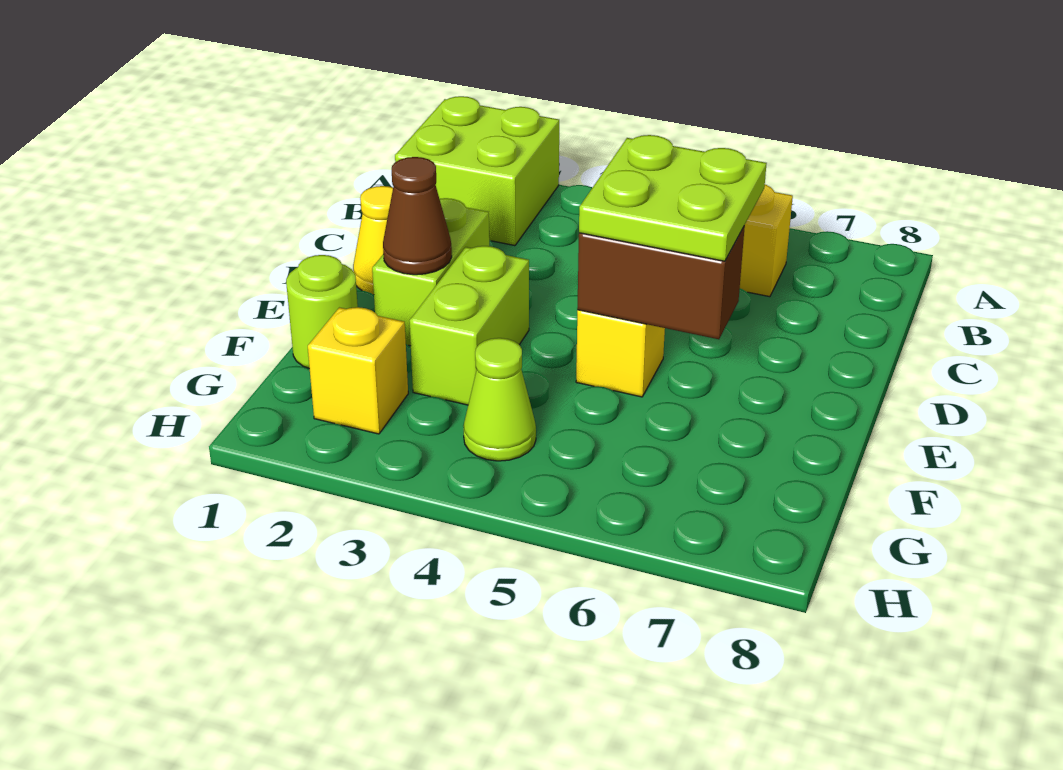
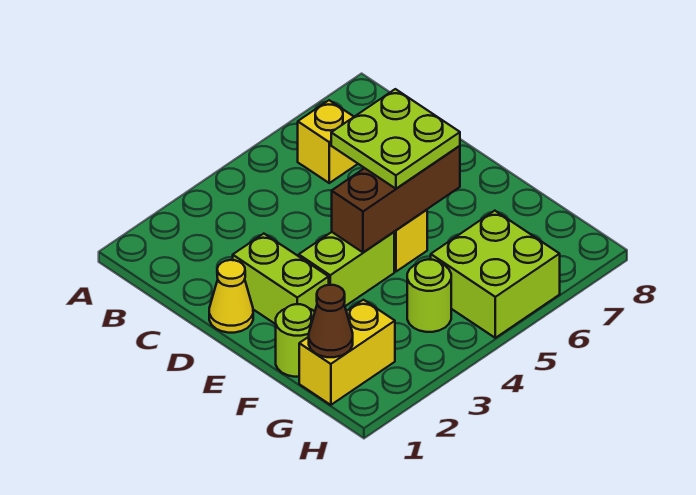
lime brick A1:B2 level 1 -> lime brick G5:H6 level 1
brown cone E2 level 2 -> brown cone G1 level 2
lime brick E3:F3 level 1 -> lime brick E3:E4 level 1
brown brick E5:E6 level 2 -> brown brick E4:E6 level 2
yellow brick G2 level 1 -> yellow brick G1:G2 level 1
lime cone G4 level 1 -> lime round brick G4 level 1

